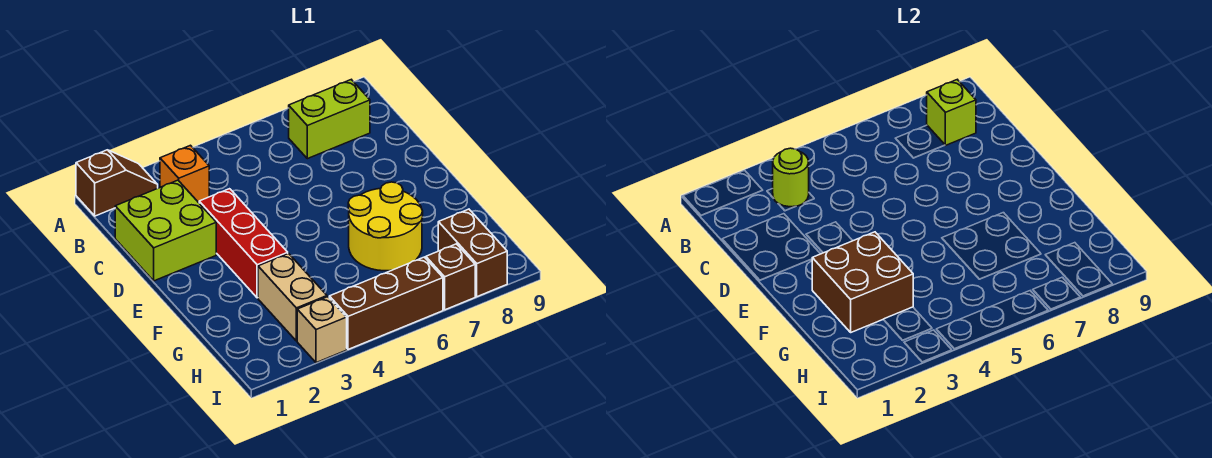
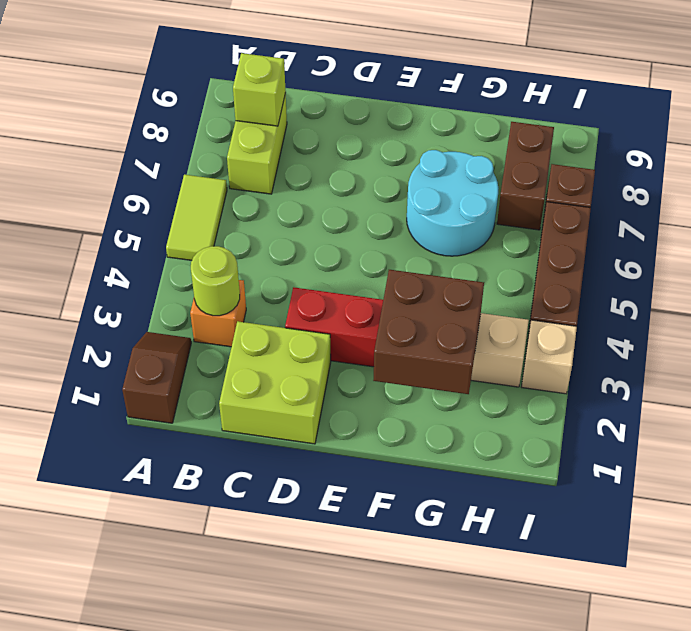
none -> lime tile A5:A6 level 1
yellow round brick F6:G7 level 1 -> cyan round brick F6:G7 level 1
brown brick H8:I8 level 1 -> brown brick H7:H8 level 1

